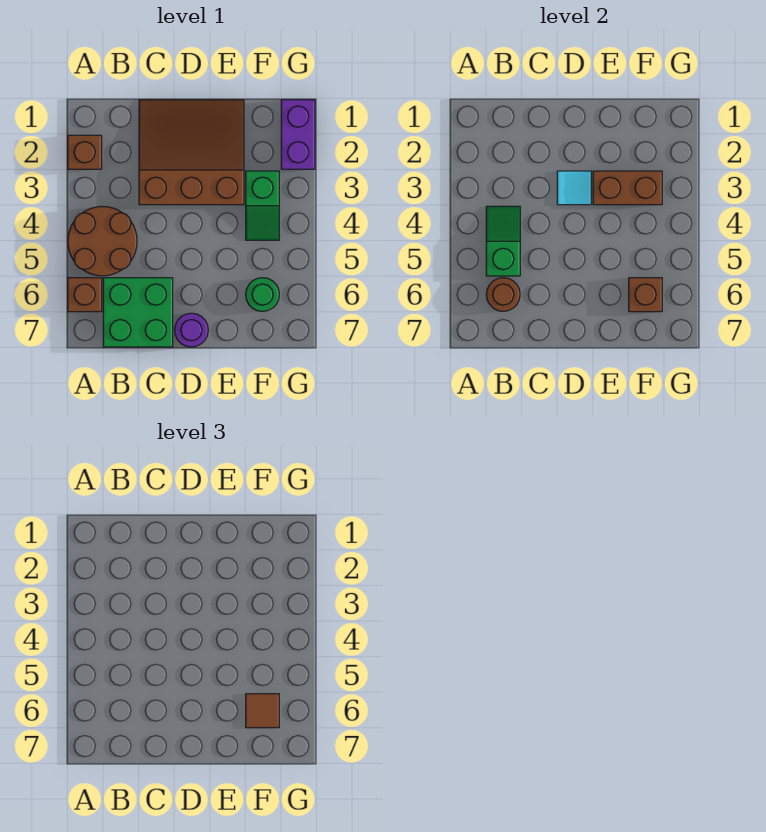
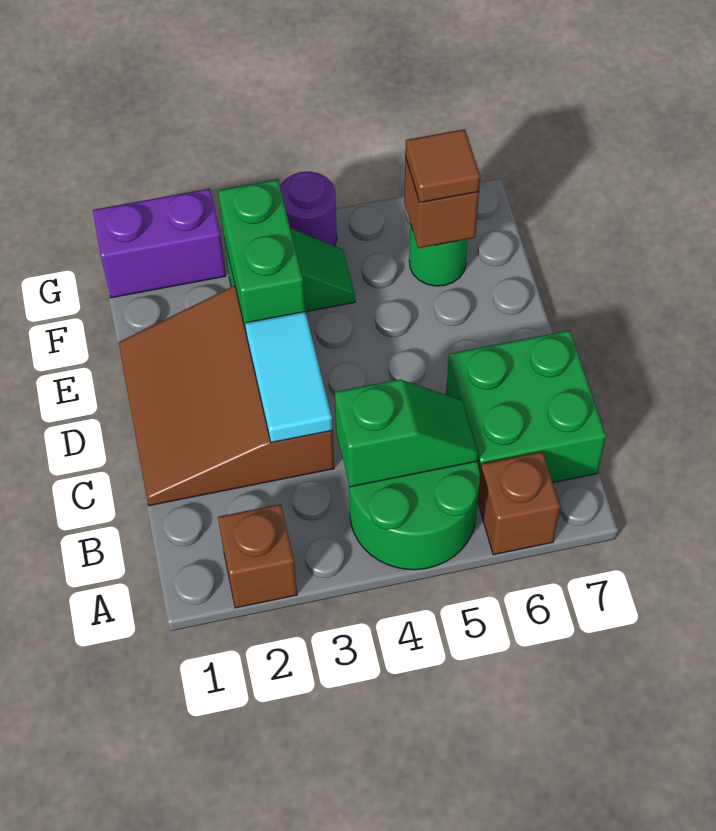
brown round brick A4:B5 level 1 -> green round brick A4:B5 level 1
green slope B4:B5 level 2 top 5 -> green slope B4:B5 level 2 top 4
brown round brick B6 level 2 -> none
cyan tile D3 level 2 -> cyan tile C3:D3 level 2
purple round brick D7 level 1 -> purple round brick G4 level 1
brown brick E3:F3 level 2 -> green brick E3:F3 level 2

